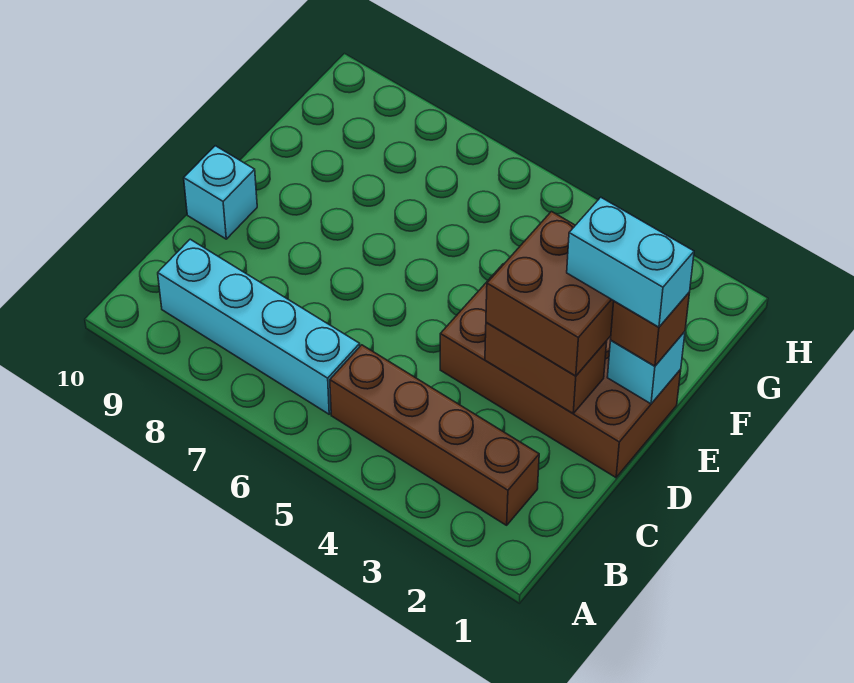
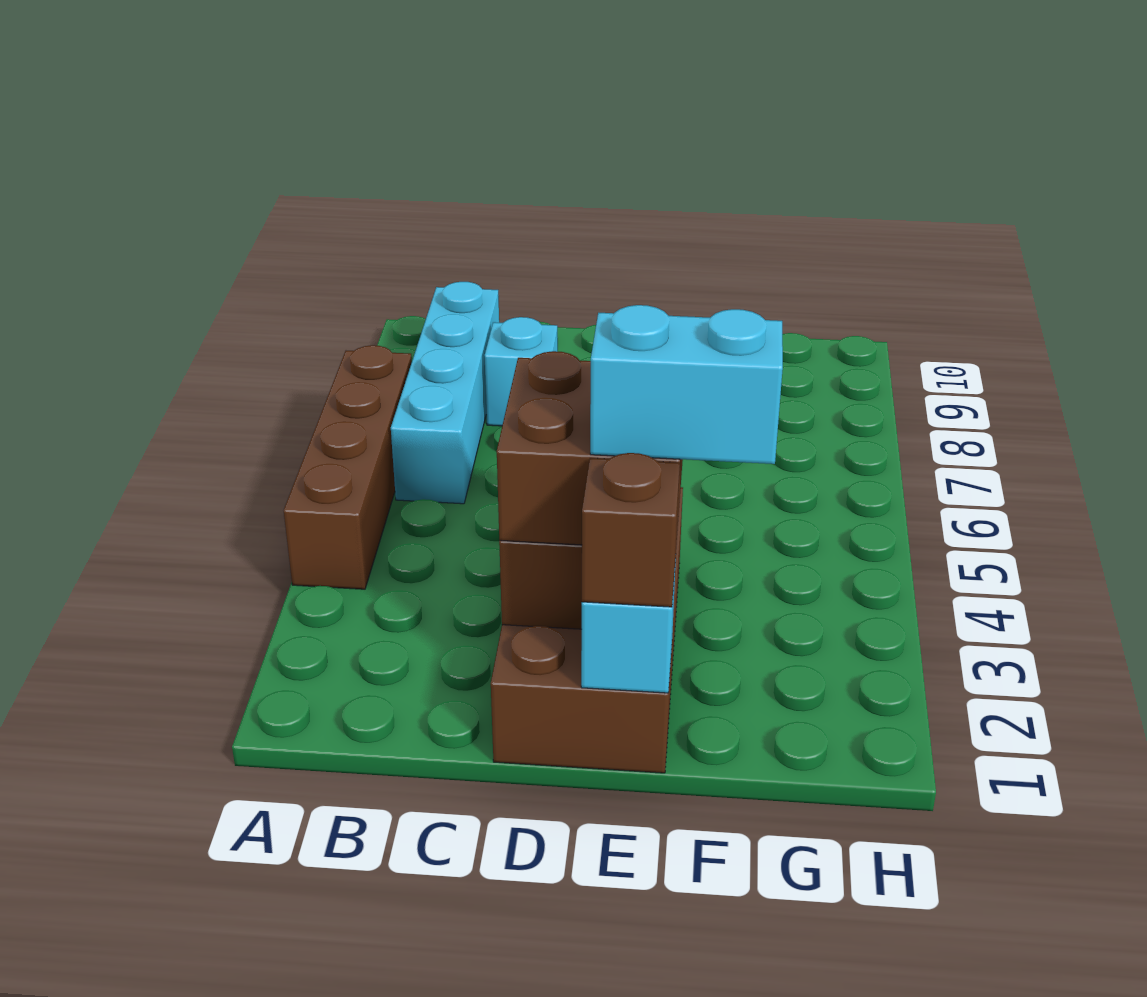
brown brick B2:B5 level 1 -> brown brick A4:A7 level 1
cyan brick D10 level 1 -> cyan brick C8 level 1
cyan brick E1:E2 level 4 -> cyan brick E2:F2 level 4

